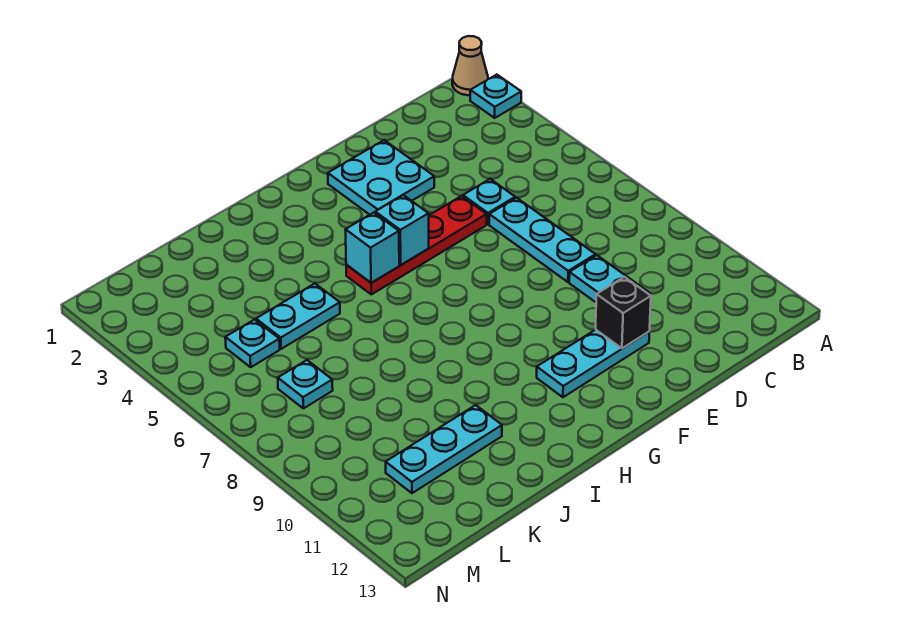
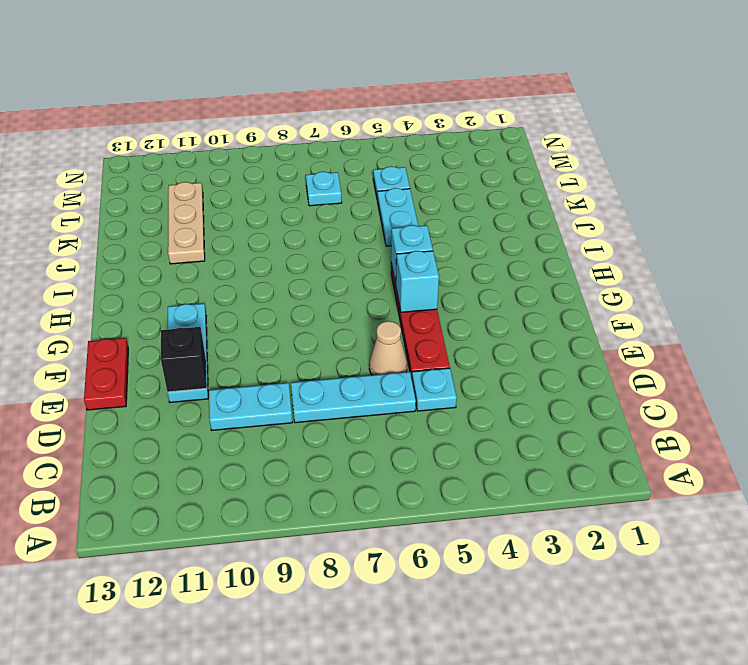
tan cone A1 level 1 -> tan cone E6 level 1
cyan plate A2 level 1 -> none
cyan plate E2:F3 level 1 -> none
none -> red plate E13:F13 level 1
cyan plate J11:L11 level 1 -> tan plate J11:L11 level 1

